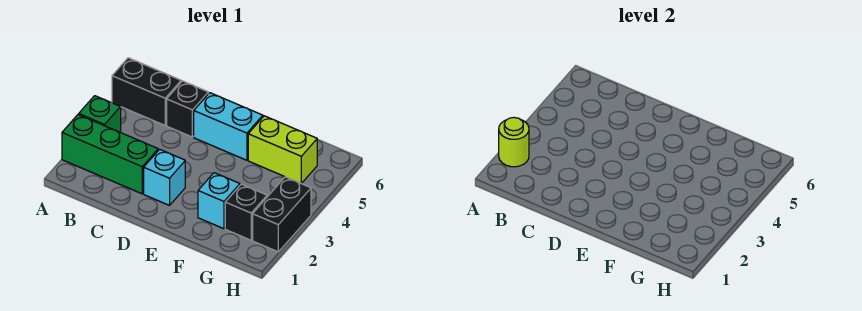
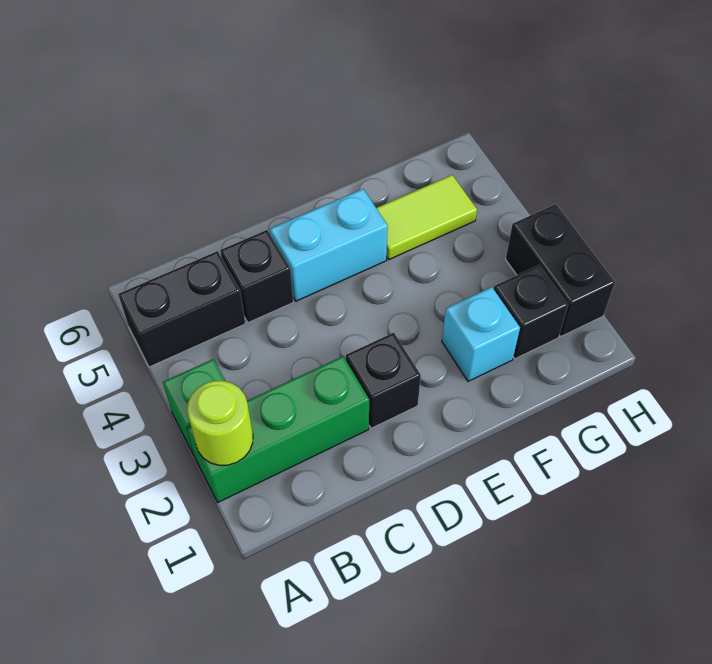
cyan brick D2 level 1 -> black brick D2 level 1
lime brick F5:G5 level 1 -> lime tile F5:G5 level 1

